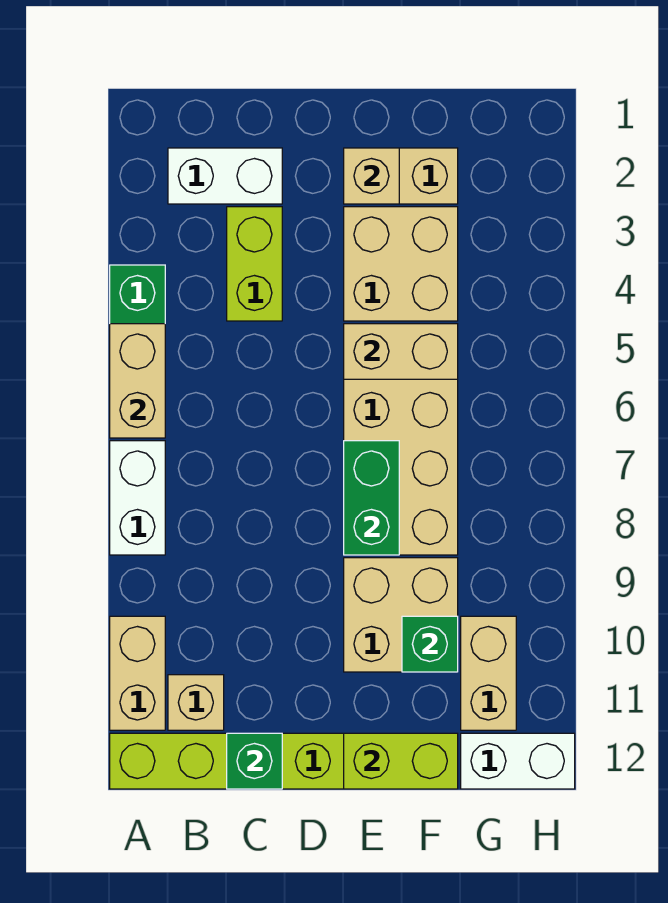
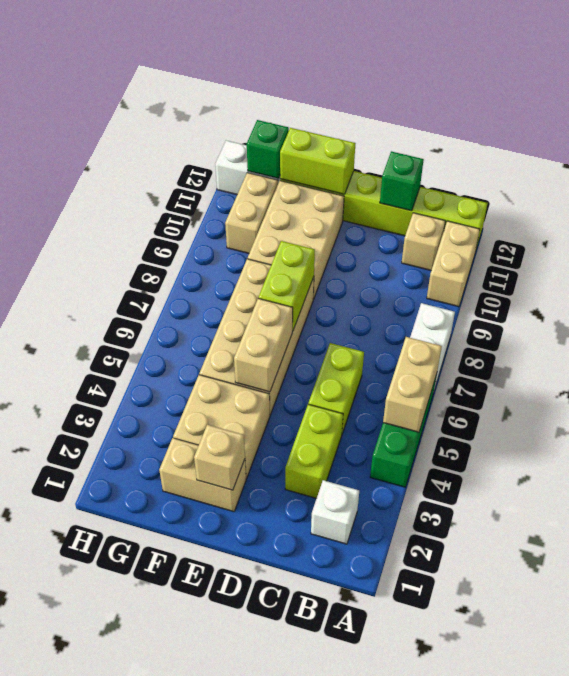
white brick B2:C2 level 1 -> white brick B2 level 1
none -> lime brick C5:C6 level 1
tan brick E5:F5 level 2 -> tan brick E5:E6 level 2
green brick E7:E8 level 2 -> lime brick E7:E8 level 2
tan brick E9:F10 level 1 -> tan brick E9:F11 level 1
green brick F10 level 2 -> green brick G12 level 2

